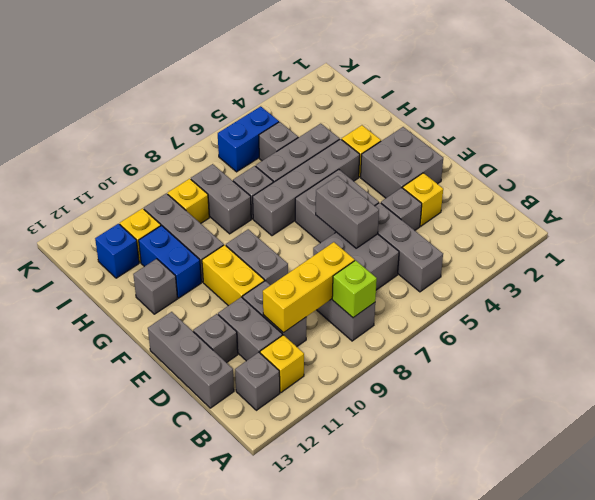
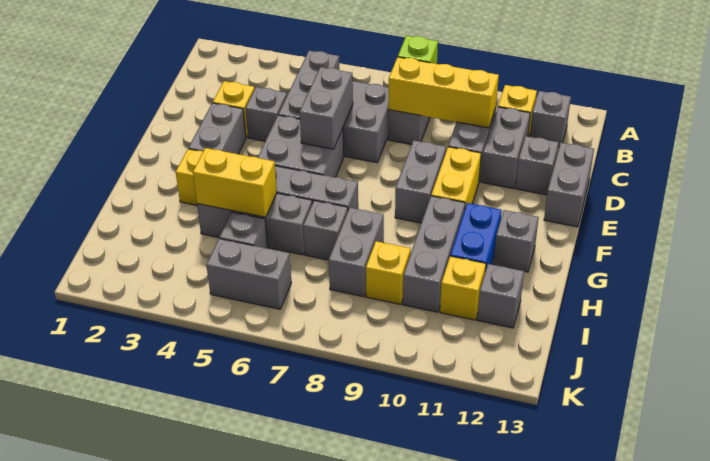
grey brick C13:E13 level 1 -> grey brick D13:E13 level 1
grey brick E2:F3 level 1 -> grey brick E3:F3 level 1
none -> yellow brick H4:H5 level 2
blue brick I12 level 1 -> grey brick I12 level 1
blue brick J5:J6 level 1 -> grey brick J5:J6 level 1

